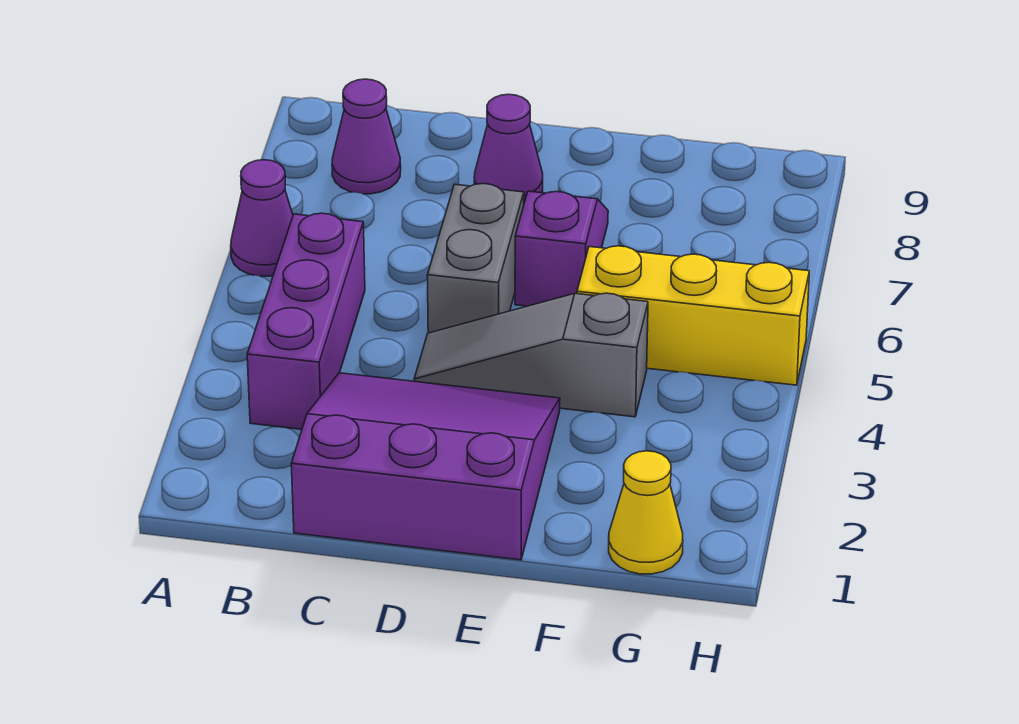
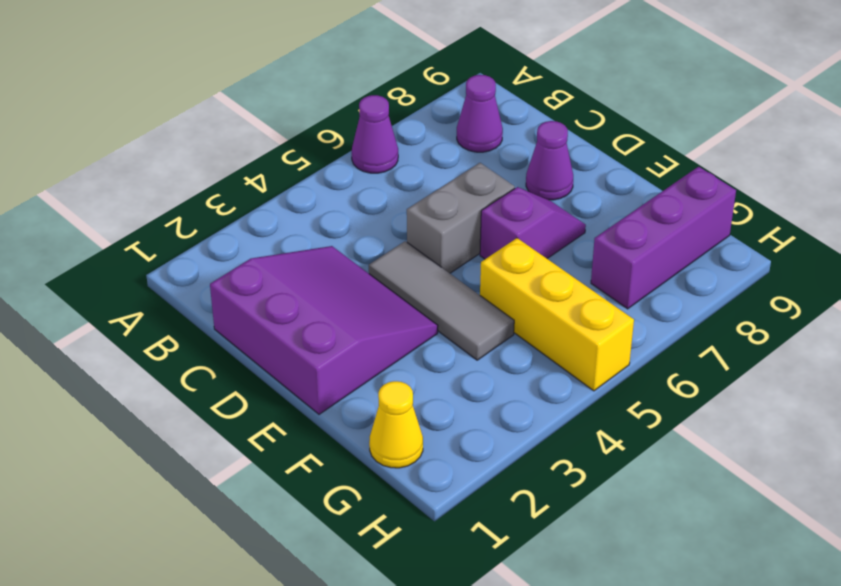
purple brick B3:B5 level 1 -> purple brick G7:G9 level 1
grey slope D4:F4 level 1 top F -> grey tile D4:F4 level 1

